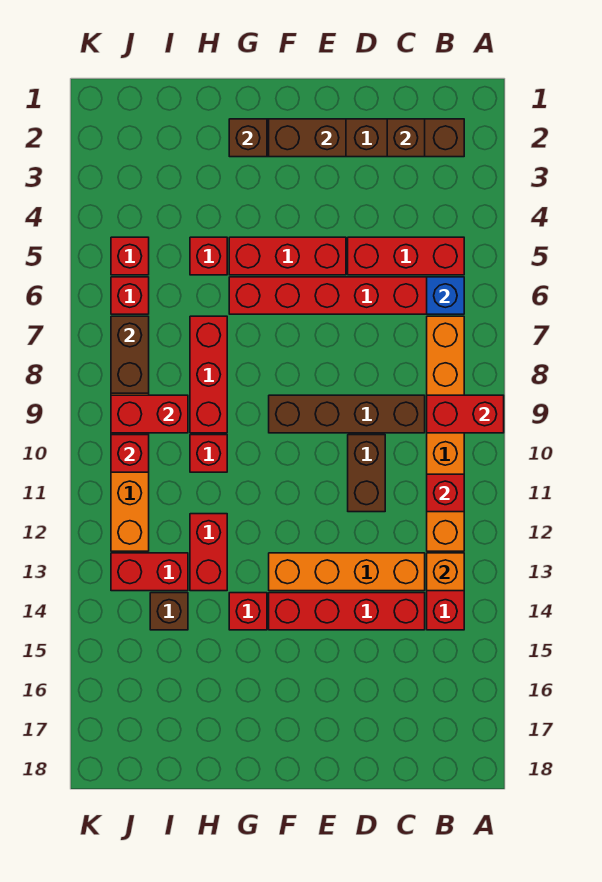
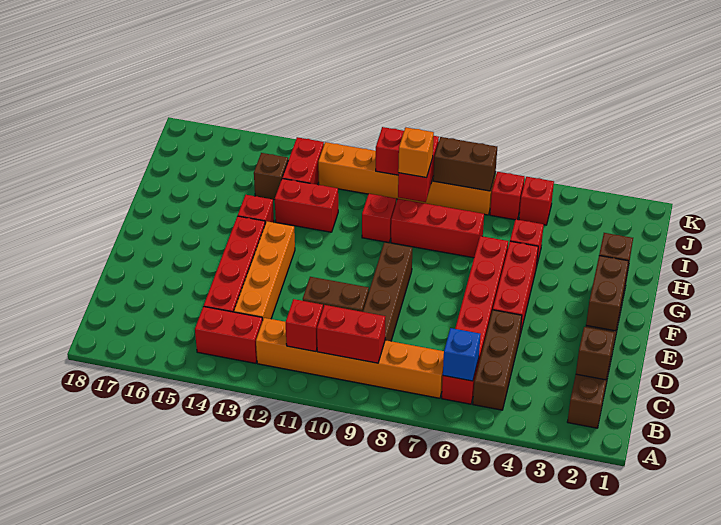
red brick A9:B9 level 2 -> red brick B9:B10 level 2
red brick B5:D5 level 1 -> brown brick B5:D5 level 1
orange brick B13 level 2 -> orange brick I9 level 3

